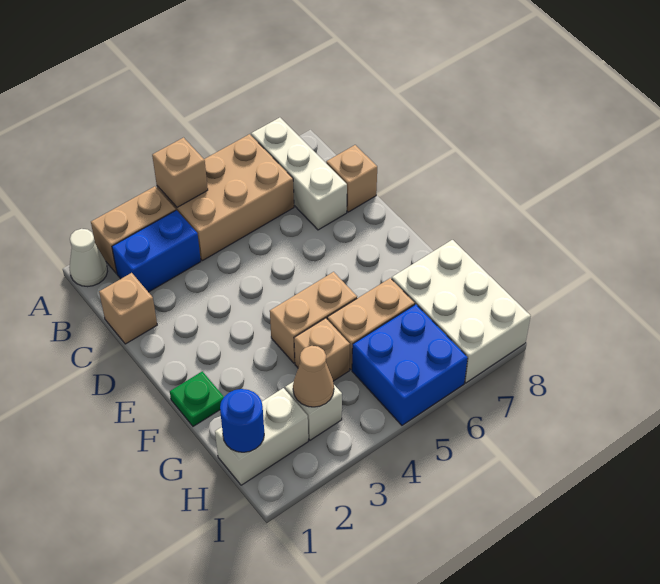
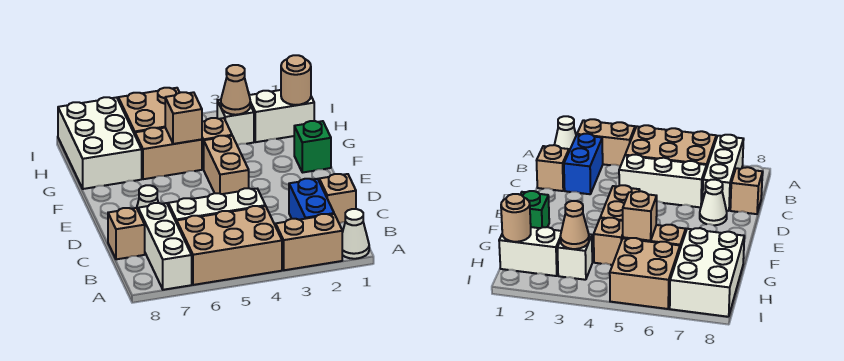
tan brick A4 level 2 -> tan brick G5 level 2
blue brick B2:B3 level 1 -> blue brick B2:C2 level 1
none -> white brick C4:C6 level 1
none -> white cone D7 level 1
green plate F1 level 1 -> green brick F1 level 1
tan brick F4:F5 level 1 -> tan brick E4:F4 level 1
blue round brick H1 level 2 -> tan round brick H1 level 2
blue brick H5:I6 level 1 -> tan brick H5:I6 level 1

